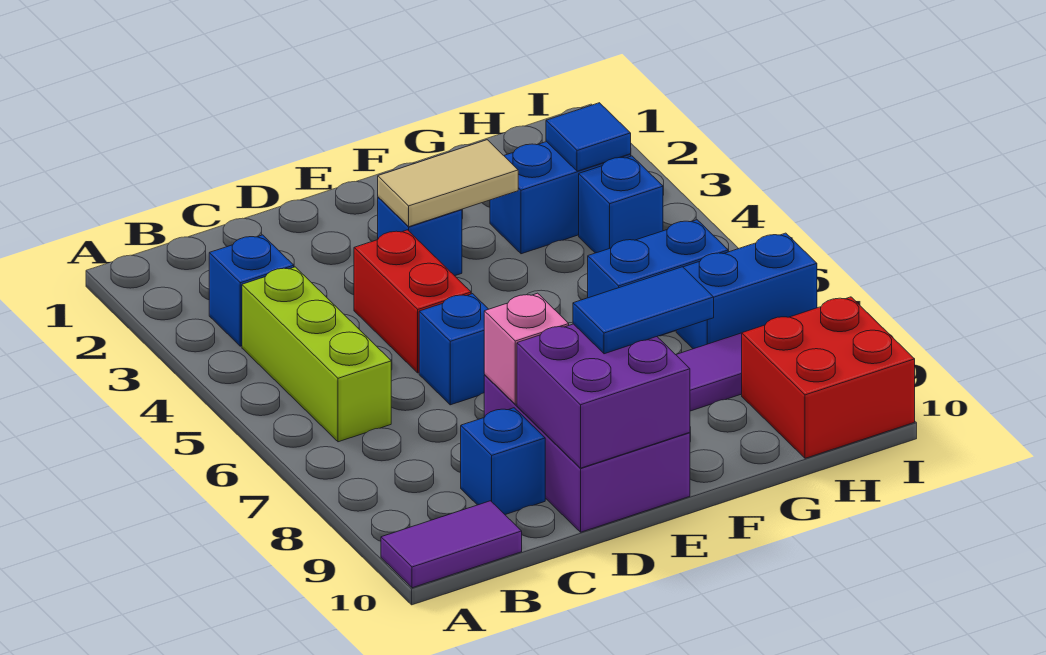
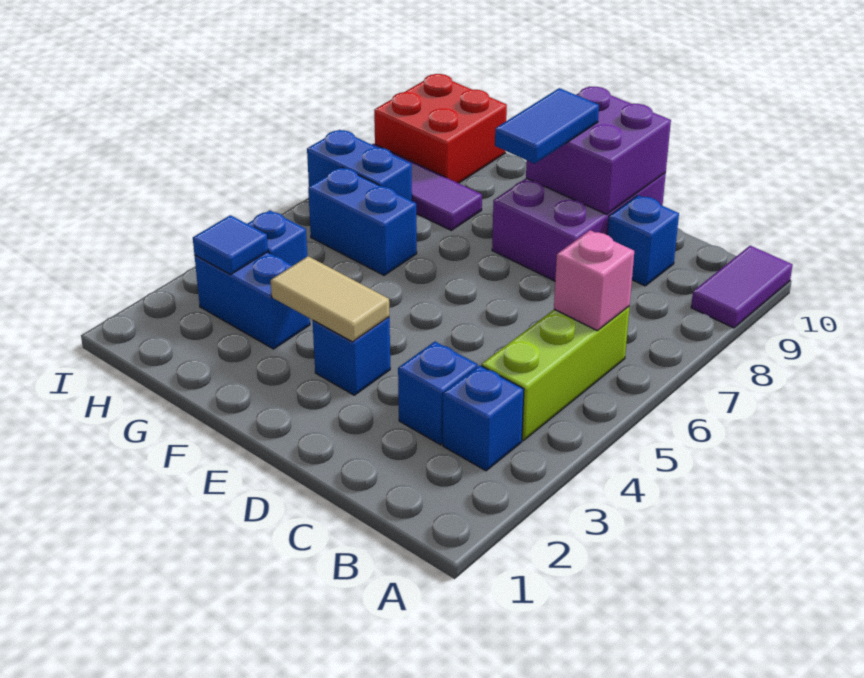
purple tile A10:B10 level 1 -> purple tile A9:A10 level 1
red brick D4:D5 level 1 -> none
blue brick D6 level 1 -> blue brick C3 level 1
pink brick D8 level 2 -> pink brick B6 level 2
blue tile E9:F9 level 3 -> blue tile E8:E9 level 3

